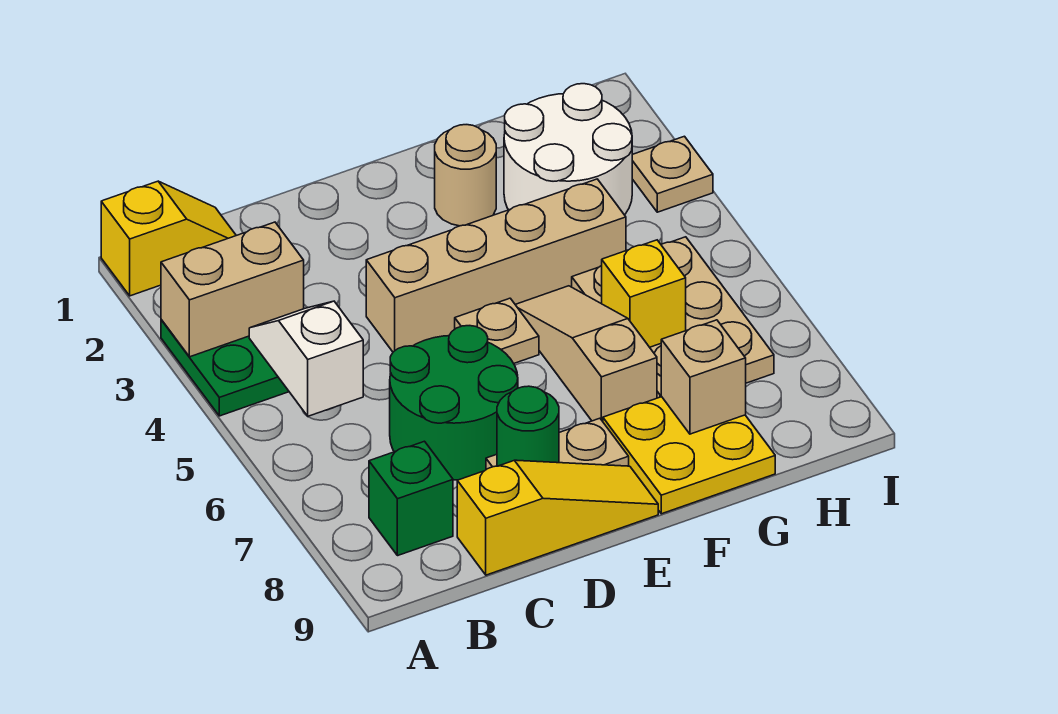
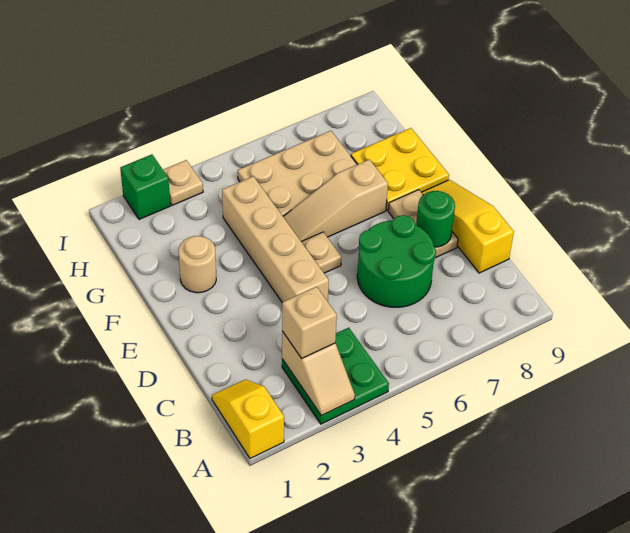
tan brick A3:B3 level 2 -> tan slope A3:B3 level 2 top B
white slope B4:B5 level 2 top 5 -> none
green brick B8 level 1 -> green brick I2 level 1
white round brick G2:H3 level 1 -> none
yellow brick G6 level 2 -> none
tan brick G8 level 2 -> tan brick B3 level 3

